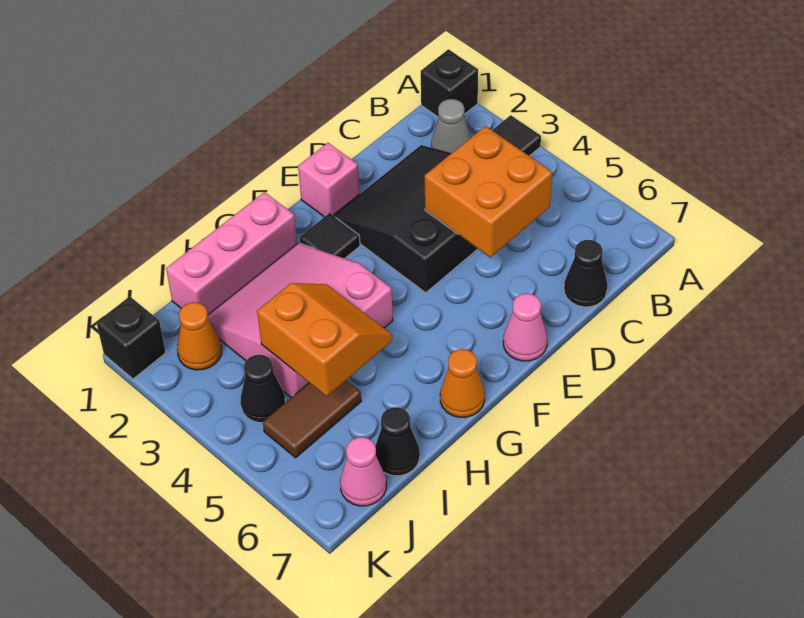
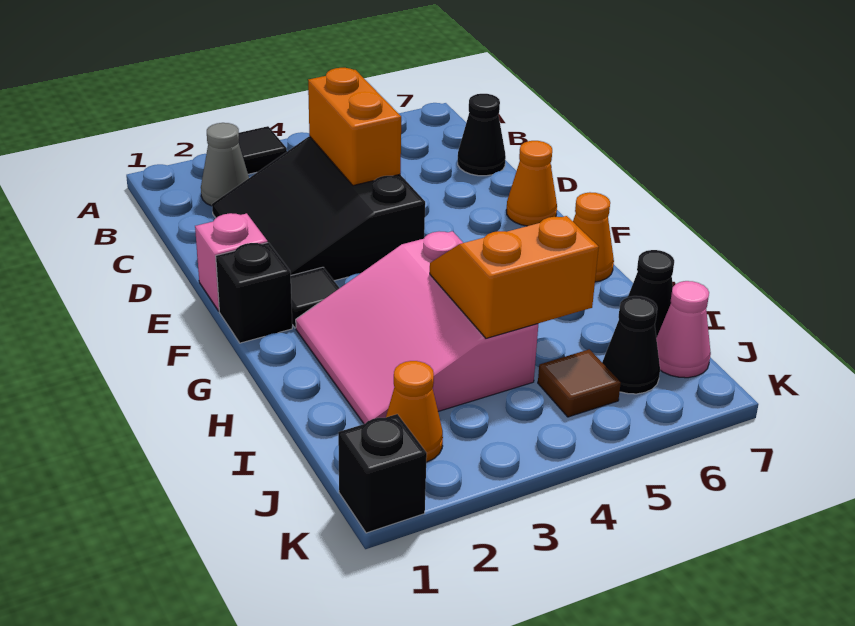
black brick A1 level 1 -> black brick F1 level 1
orange brick C4:D5 level 2 -> orange brick C4:D4 level 2
pink cone E7 level 1 -> orange cone E7 level 1
pink brick G1:I1 level 1 -> none
brown tile I5:J5 level 1 -> brown tile J5 level 1
black cone J4 level 1 -> black cone J6 level 1

